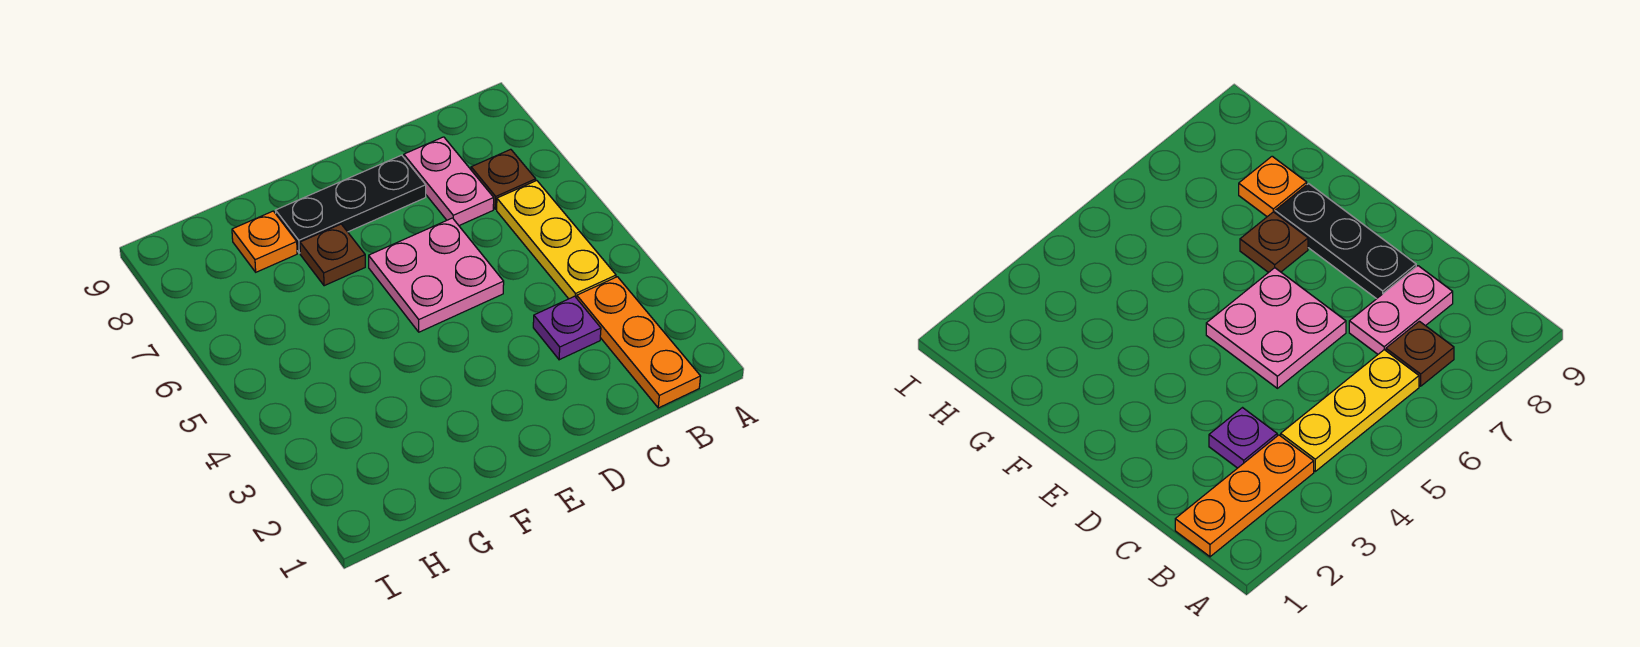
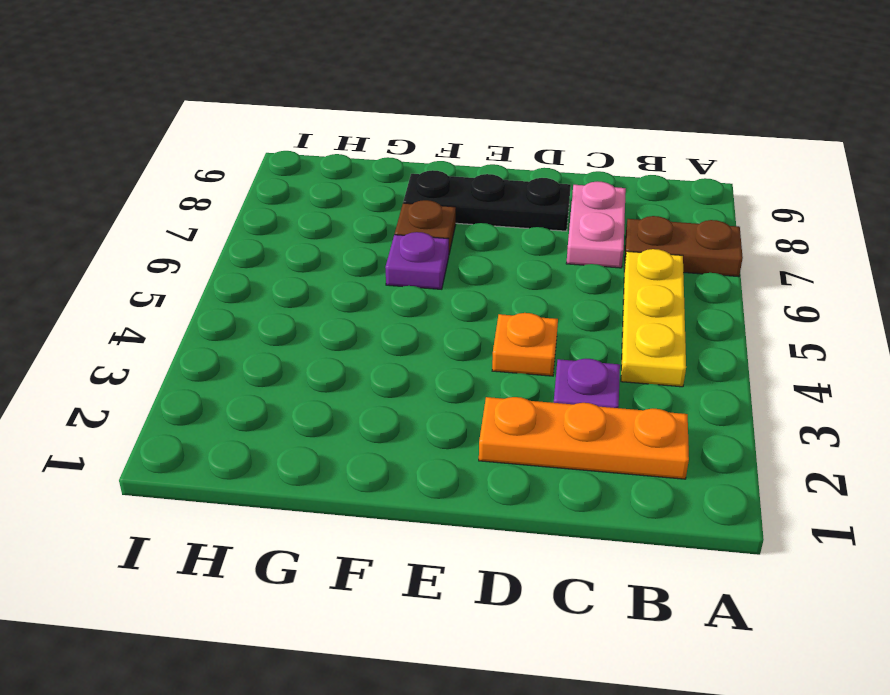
orange plate B1:B3 level 1 -> orange plate B2:D2 level 1
brown plate B7 level 1 -> brown plate A7:B7 level 1
pink plate D5:E6 level 1 -> none
none -> purple plate F6 level 1
orange plate G8 level 1 -> orange plate D4 level 1

